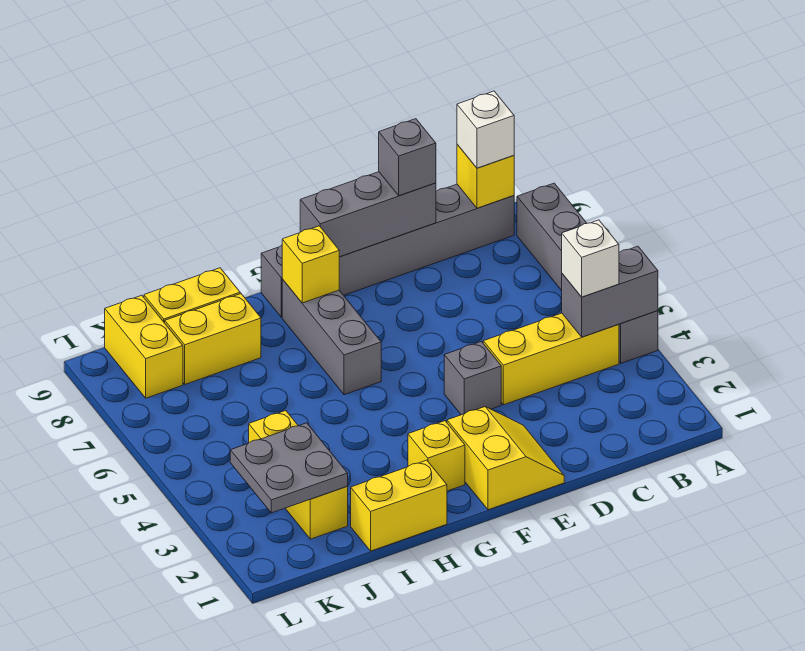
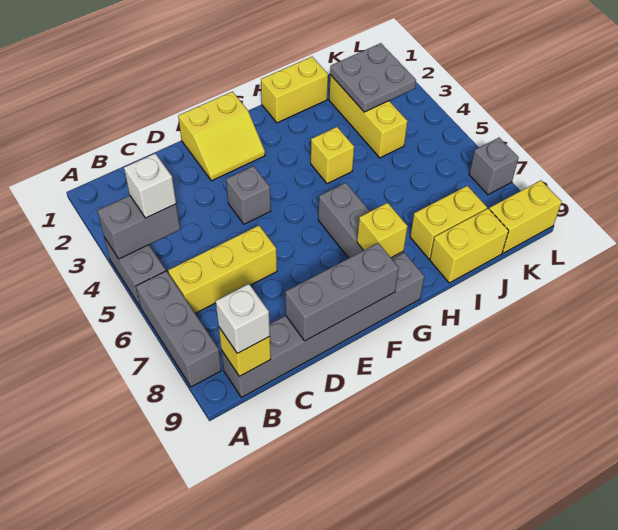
yellow brick B4:D4 level 1 -> yellow brick B6:D6 level 1
grey brick D9 level 3 -> grey brick L7 level 1
yellow slope E1:F2 level 1 top F -> yellow slope E1:F2 level 1 top 1
yellow brick G2 level 1 -> yellow brick H4 level 1
yellow brick K8:K9 level 1 -> yellow brick K9:L9 level 1

